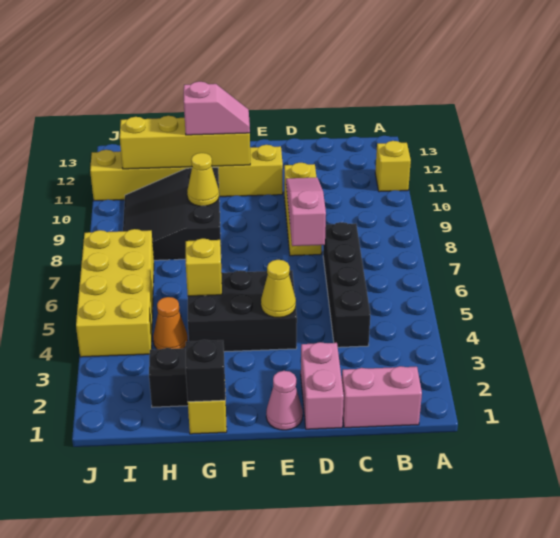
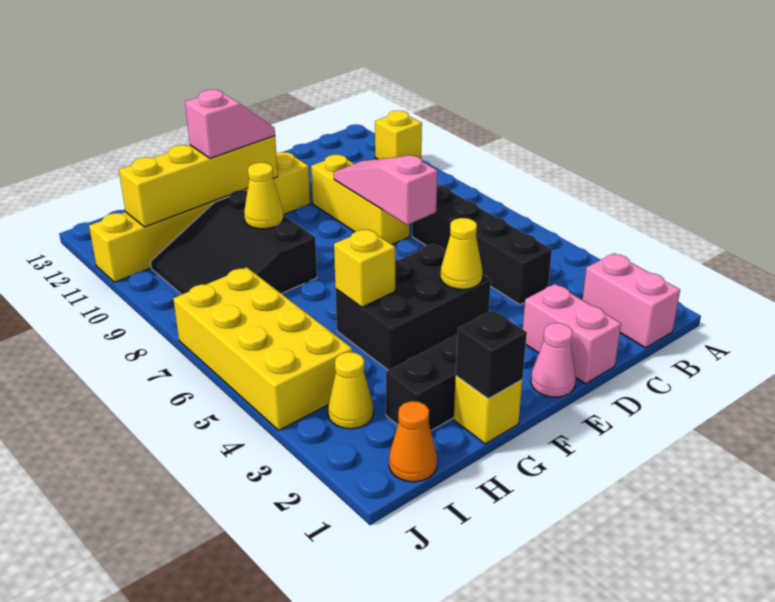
pink brick B1:C1 level 1 -> pink brick B1:B2 level 1
orange cone H4 level 1 -> orange cone I1 level 1
none -> yellow cone I3 level 1

